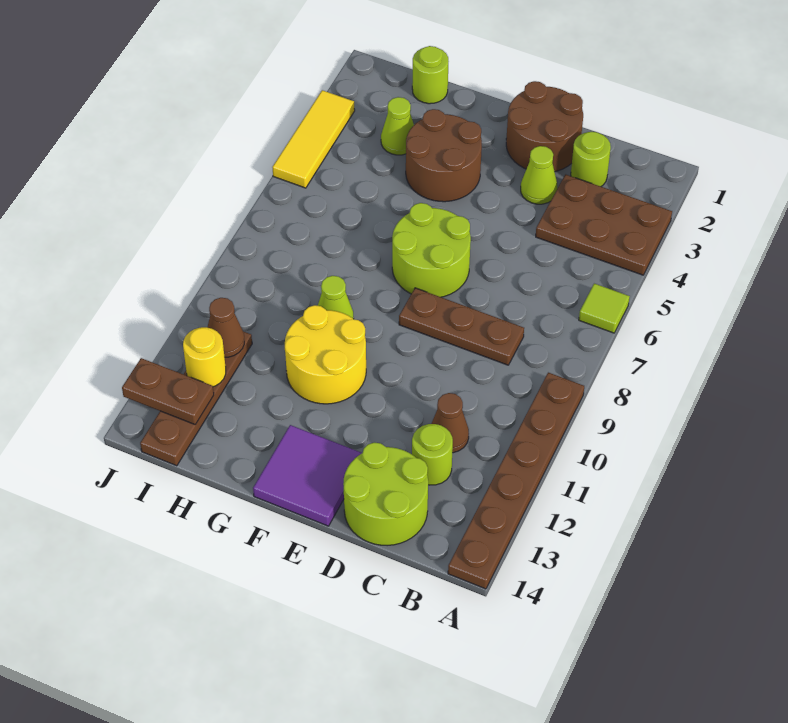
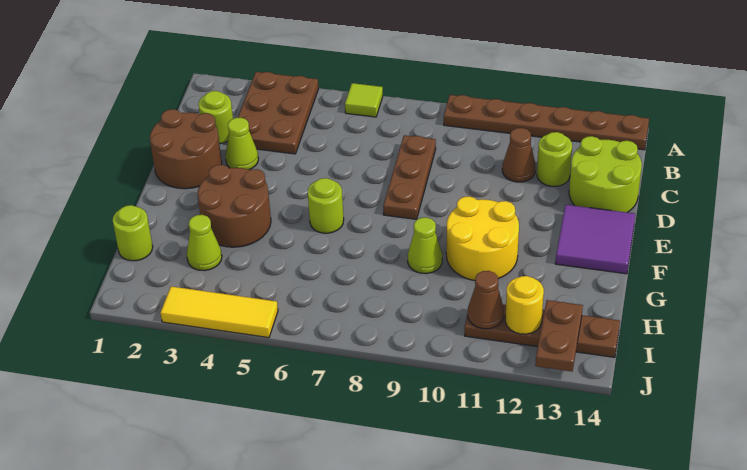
lime round brick E6:F7 level 1 -> lime round brick F6 level 1

